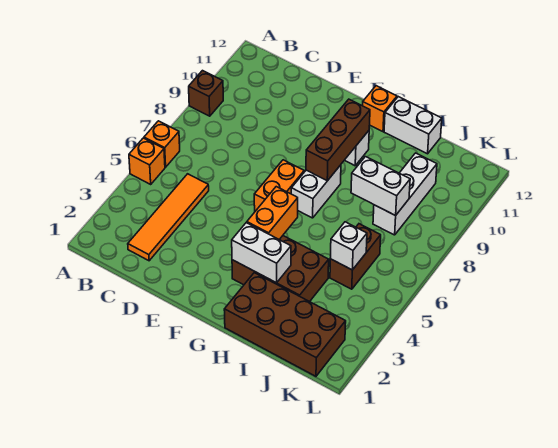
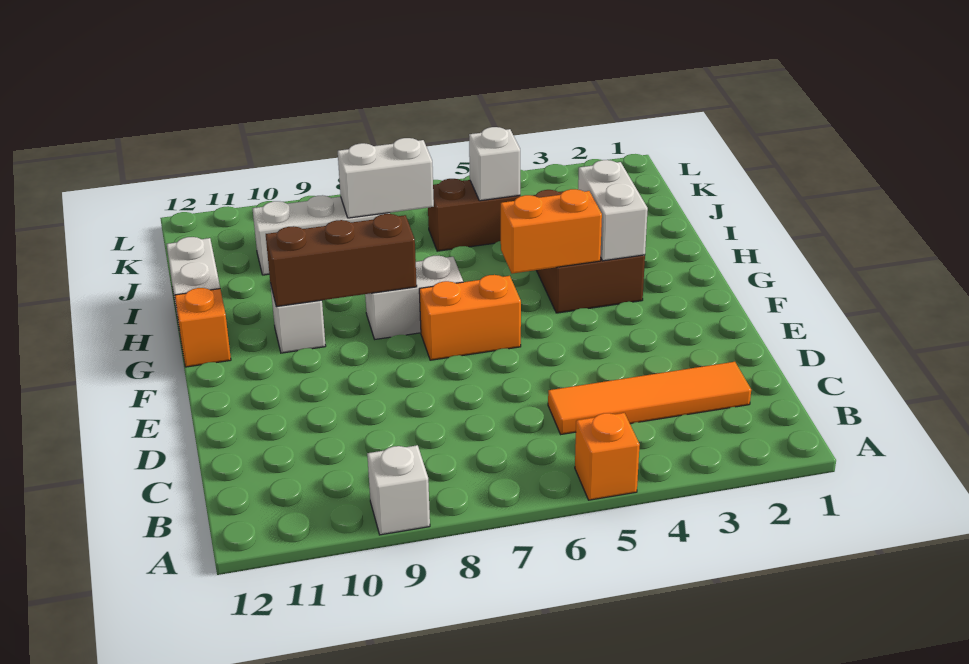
orange brick A6 level 1 -> none
brown brick A9 level 1 -> white brick A9 level 1
brown brick H1:K2 level 1 -> none
white brick I8:J8 level 2 -> white brick J7:J8 level 2

